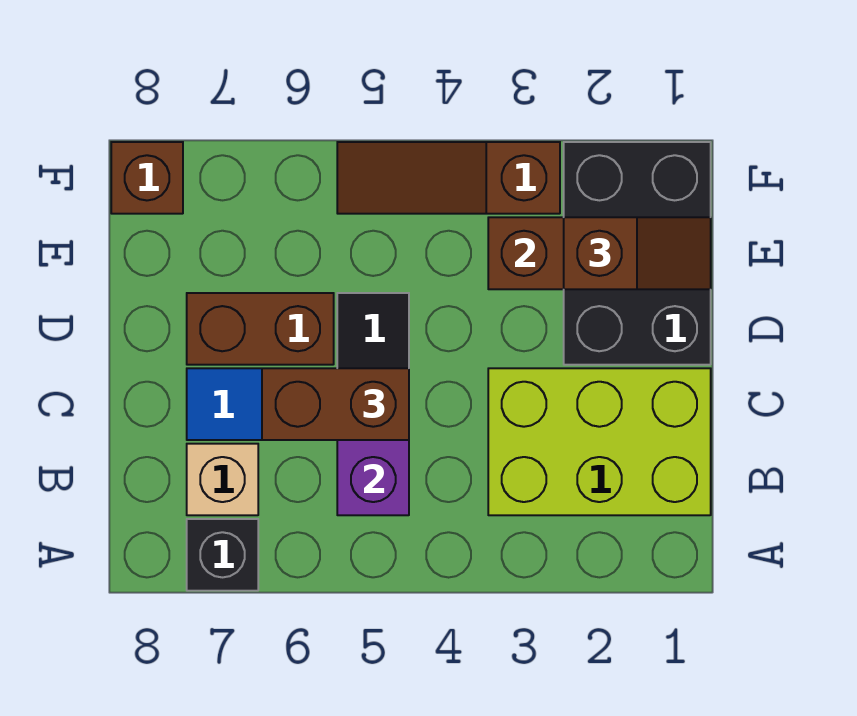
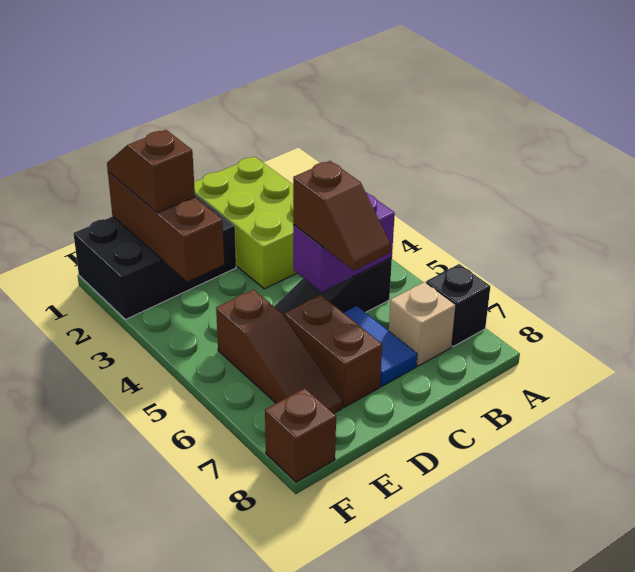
brown brick C5:C6 level 3 -> brown slope C5:C6 level 3 top 5
brown slope F3:F5 level 1 top 3 -> brown slope E5:E7 level 1 top 5

